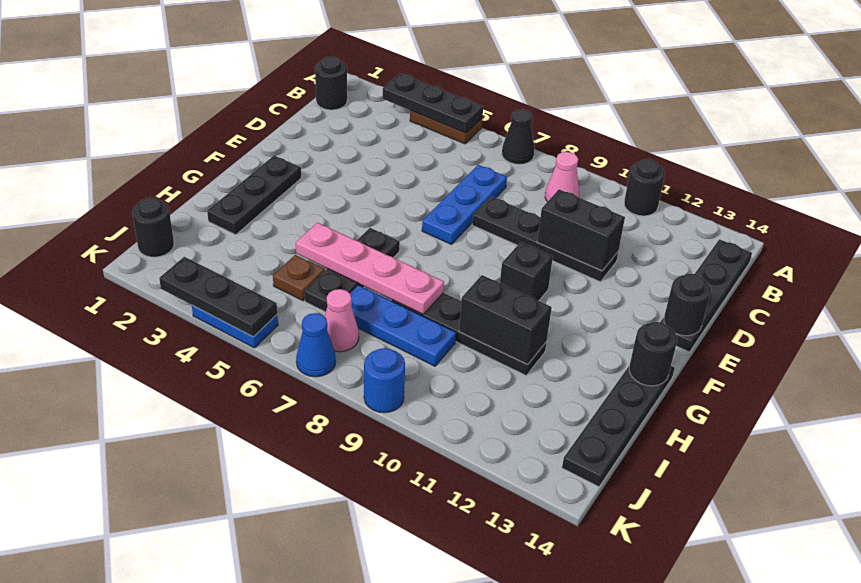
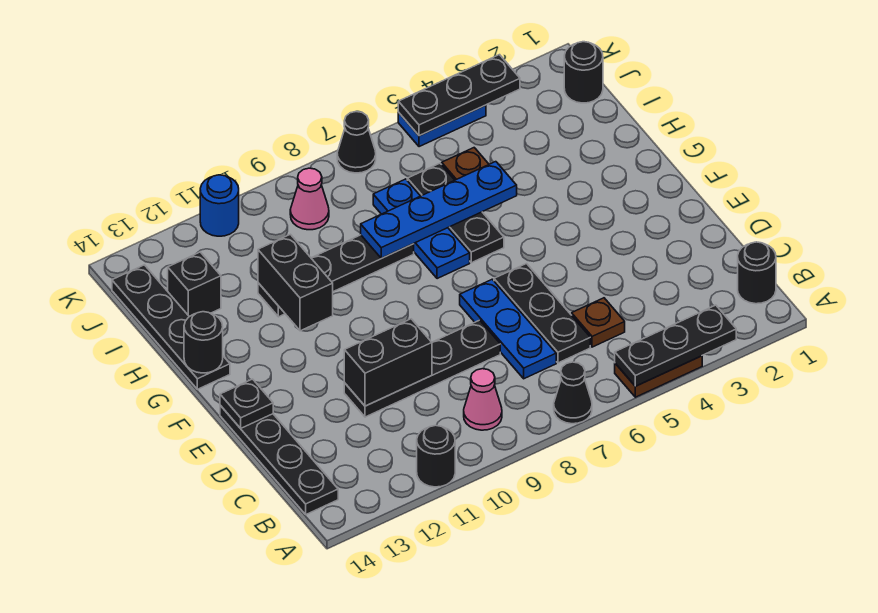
none -> brown plate C5 level 1
black round brick E14 level 2 -> black plate E14 level 2
black plate F2:H2 level 1 -> black plate C6:E6 level 1
black brick F10 level 1 -> black brick I13 level 1
pink plate H5:H8 level 2 -> blue plate H5:H8 level 2
black brick H10:H11 level 2 -> black brick G11:H11 level 2
blue plate I7:I9 level 1 -> blue plate G7:I7 level 1
pink cone J7 level 1 -> pink cone J9 level 1
blue cone K7 level 1 -> black cone K7 level 1
blue round brick K9 level 1 -> blue round brick K11 level 1

